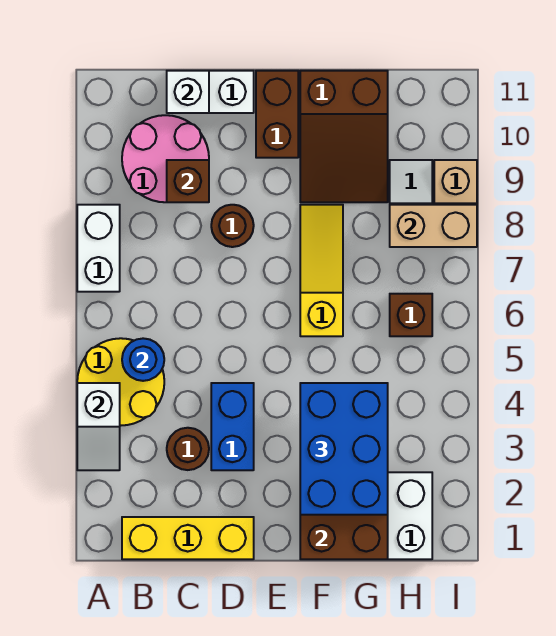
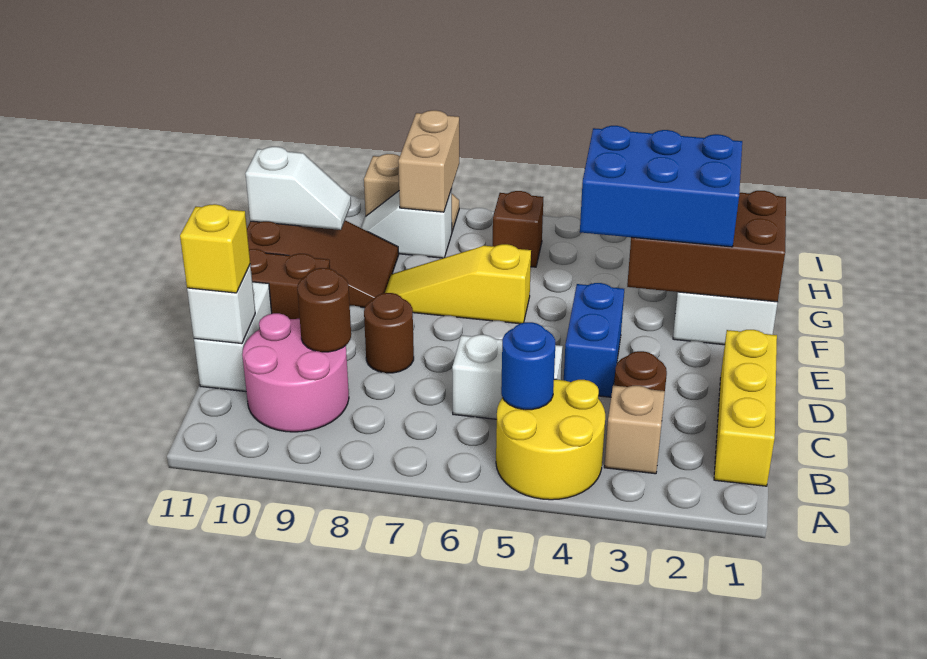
white slope A3:A4 level 2 top 4 -> white slope G10:G11 level 2 top 11
white brick A7:A8 level 1 -> white brick C5:C6 level 1
none -> tan brick B3 level 1
brown brick C9 level 2 -> brown round brick C9 level 2
none -> yellow brick C11 level 3
blue brick D3:D4 level 1 -> blue brick D4:E4 level 1

